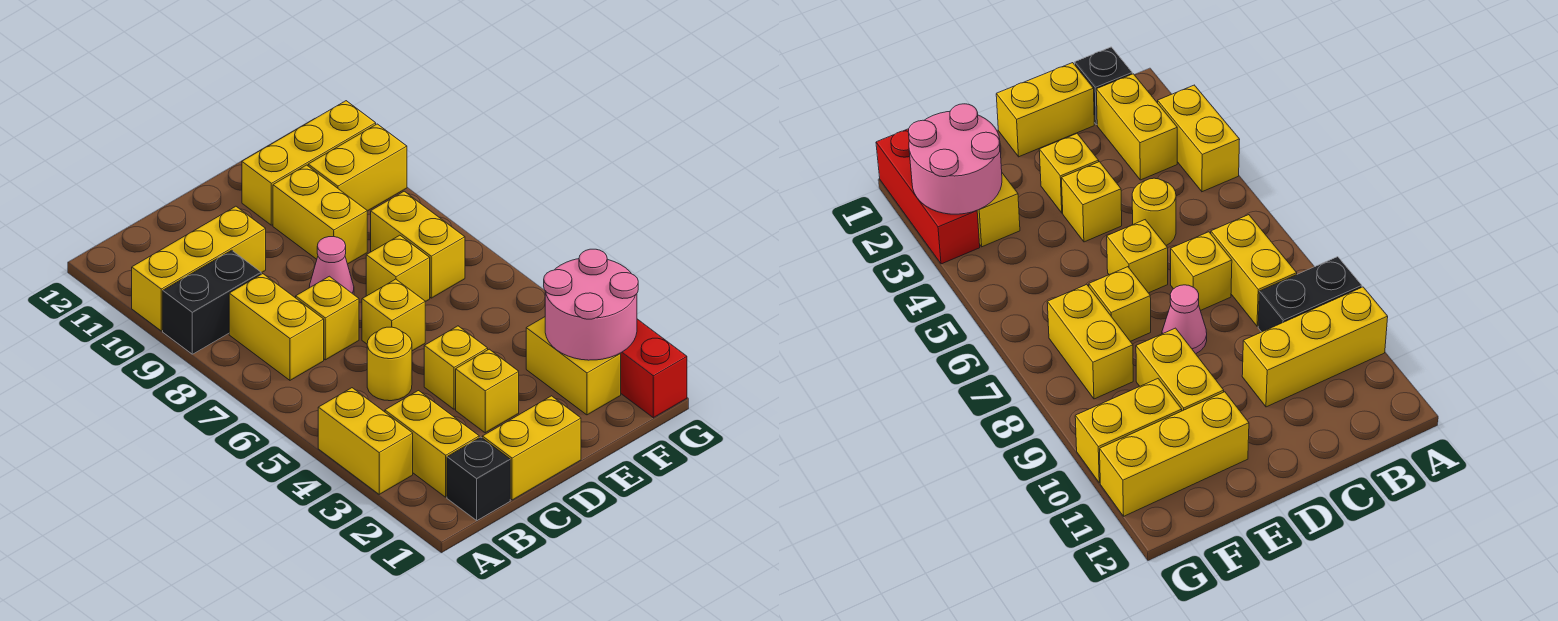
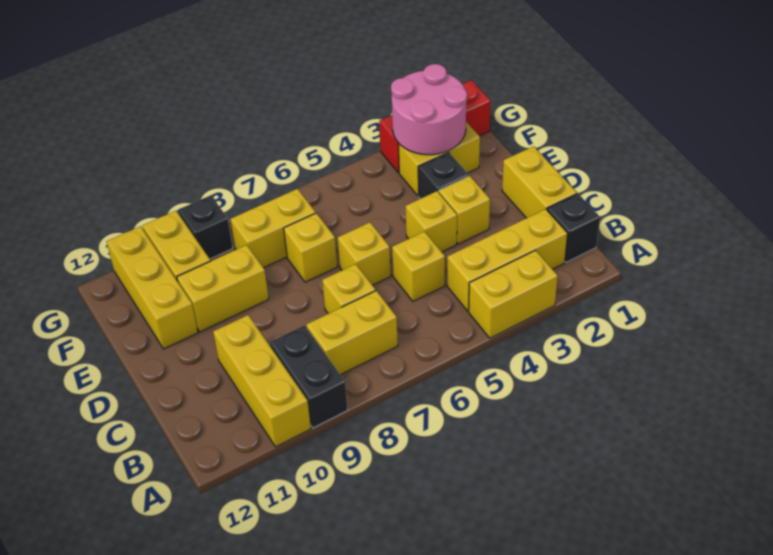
yellow brick B2:B3 level 1 -> yellow brick B2:B4 level 1
yellow round brick C5 level 1 -> yellow brick C5 level 1
pink cone D8 level 1 -> none
none -> black brick E3 level 1
none -> black brick G9 level 1

